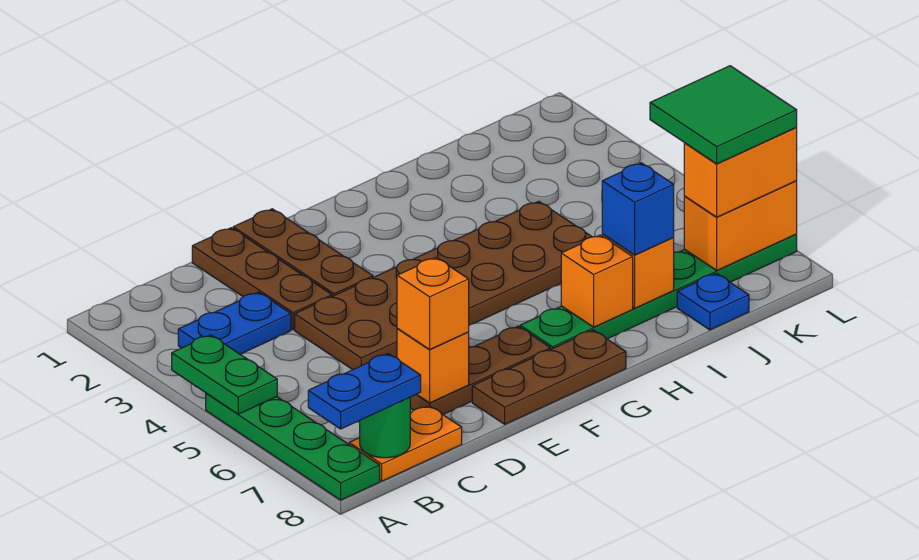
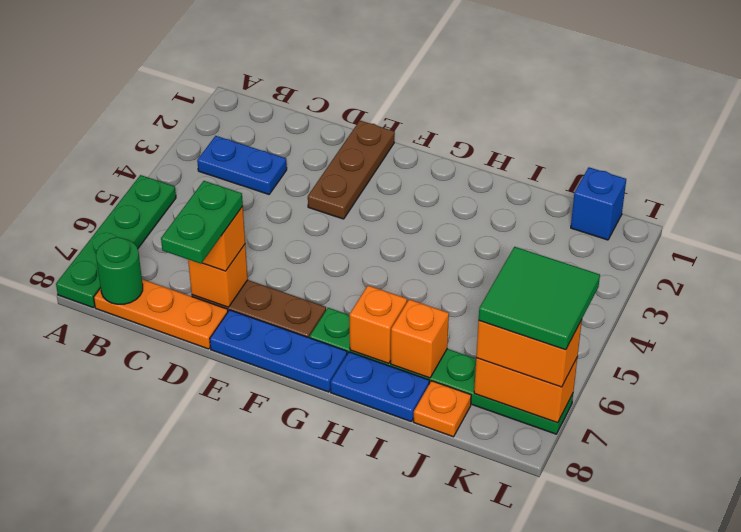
green plate A4:A5 level 2 -> green plate D7:D8 level 4
blue plate A8:B8 level 3 -> blue plate H8:I8 level 1
orange plate B8:C8 level 1 -> orange plate B8:D8 level 1
brown plate D1:D3 level 1 -> none
brown plate D4:I5 level 1 -> none
brown plate E8:G8 level 1 -> blue plate E8:G8 level 1
blue brick I7 level 3 -> blue brick K1 level 1
blue plate J8 level 1 -> orange plate J8 level 1

